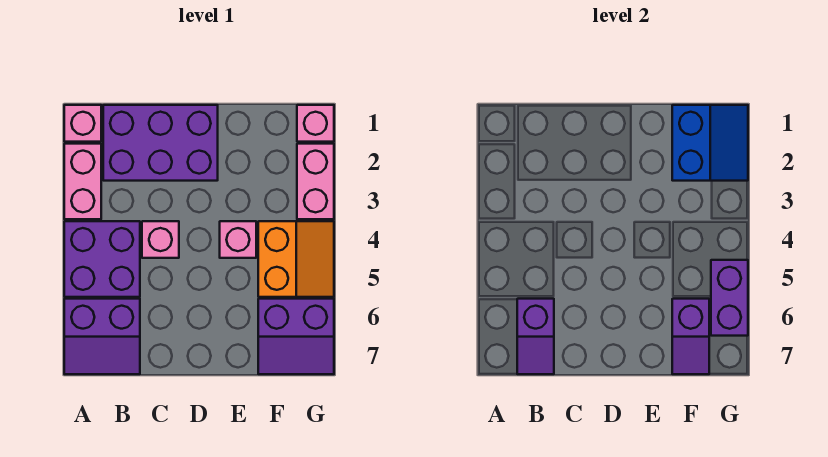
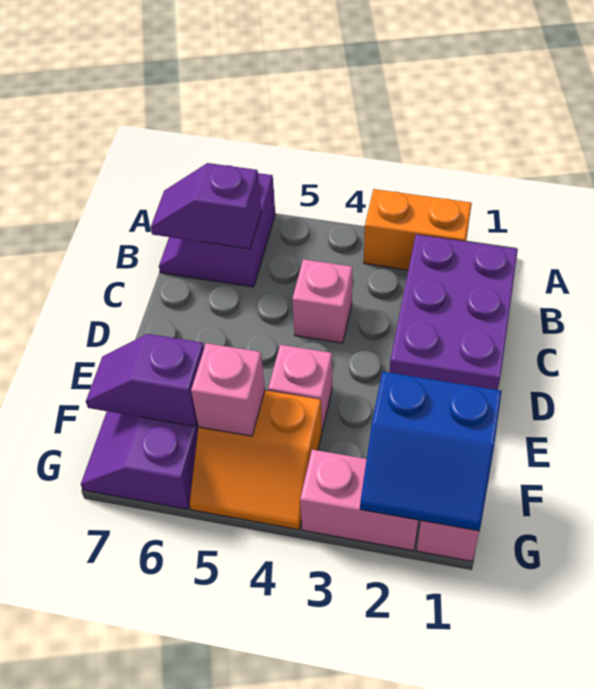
pink brick A1 level 1 -> pink brick F5 level 2
pink brick A2:A3 level 1 -> orange brick A2:A3 level 1
purple brick A4:B5 level 1 -> none
purple brick G5:G6 level 2 -> none

